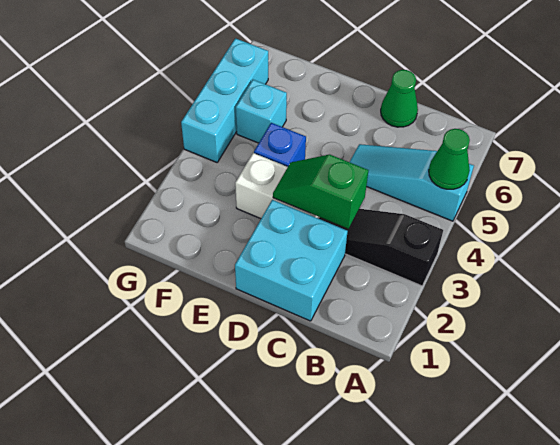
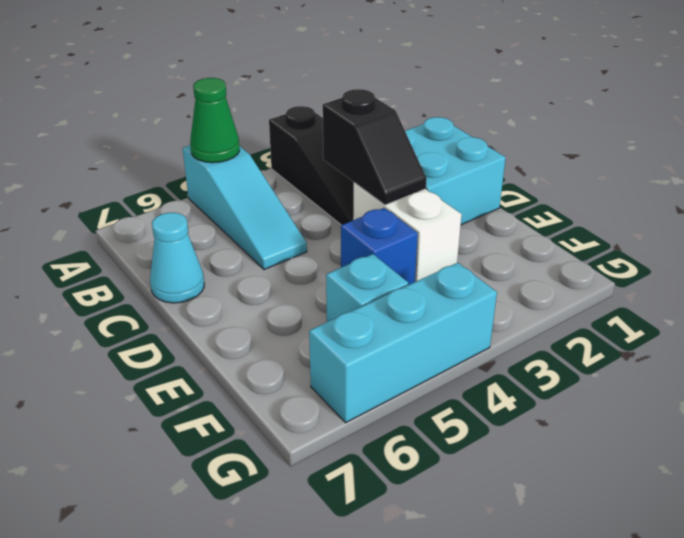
green slope C3:D3 level 2 top C -> black slope C3:D3 level 2 top C
green cone C7 level 1 -> cyan cone C7 level 1

